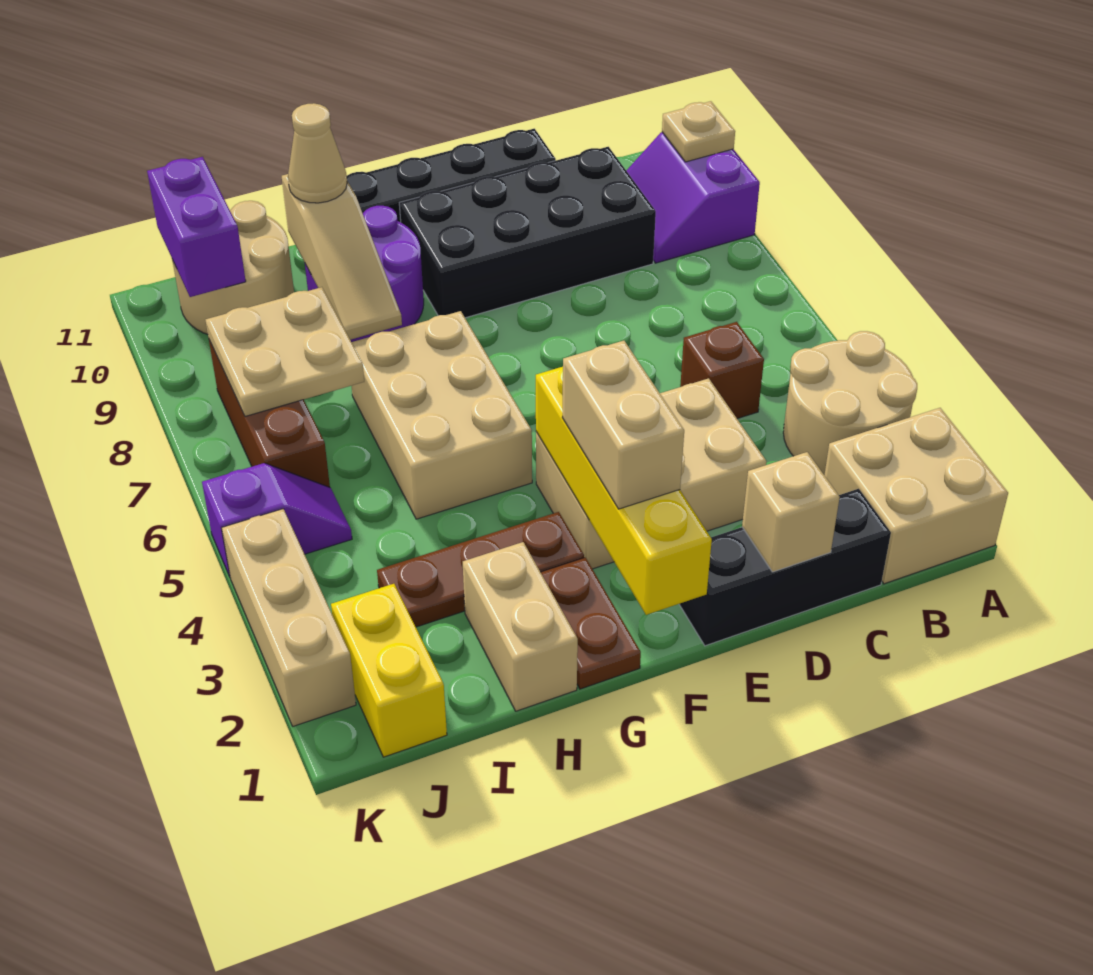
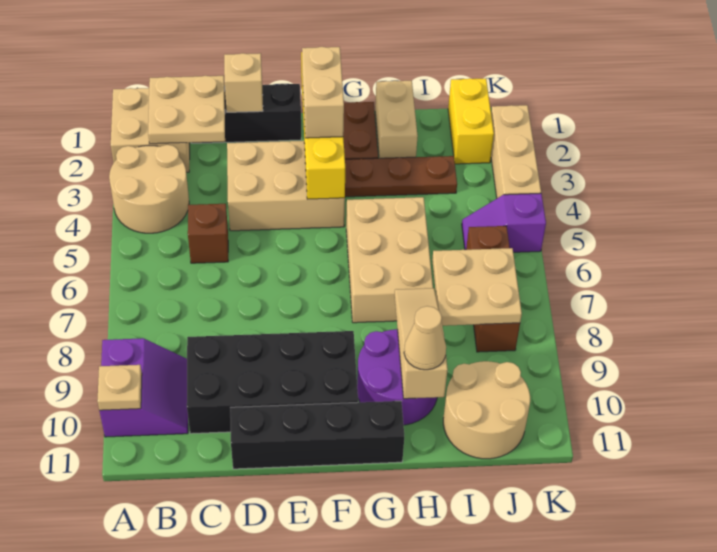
none -> tan plate B1:C2 level 2
purple brick J10:J11 level 2 -> none

